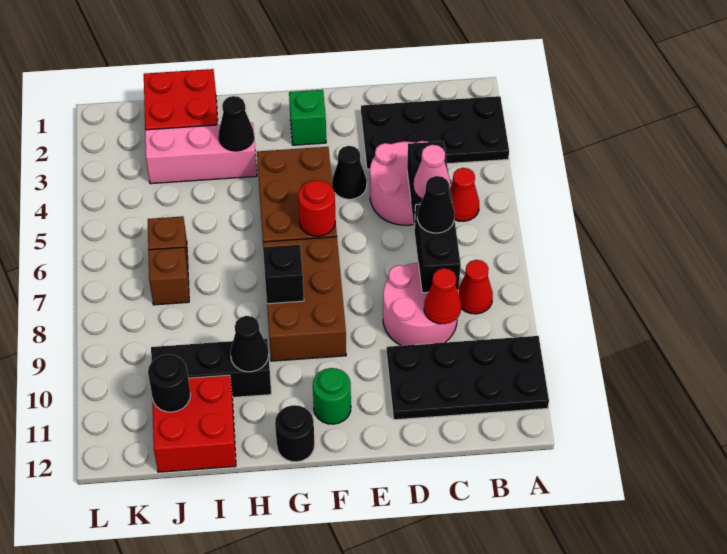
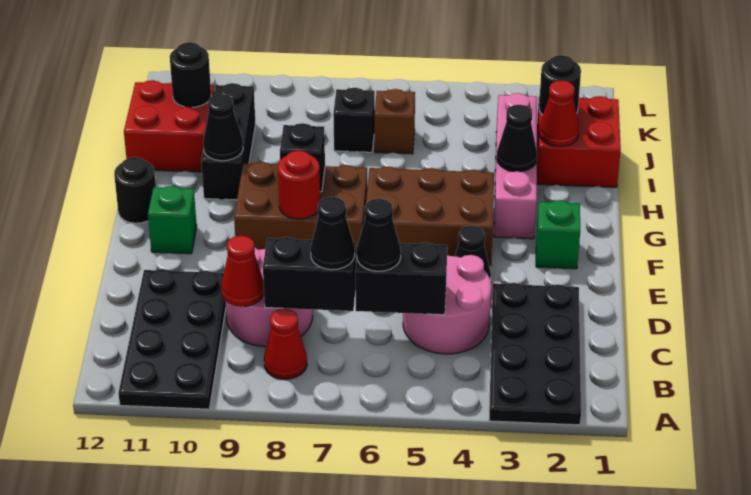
red cone B5 level 1 -> red cone I2 level 2
pink cone C6 level 3 -> black cone C6 level 3
red round brick F6 level 2 -> red round brick F8 level 2
green round brick F11 level 1 -> green brick F11 level 1
pink brick H3:J3 level 1 -> pink brick G3:J3 level 1
none -> black round brick J2 level 2
brown brick J7 level 1 -> black brick J7 level 1

